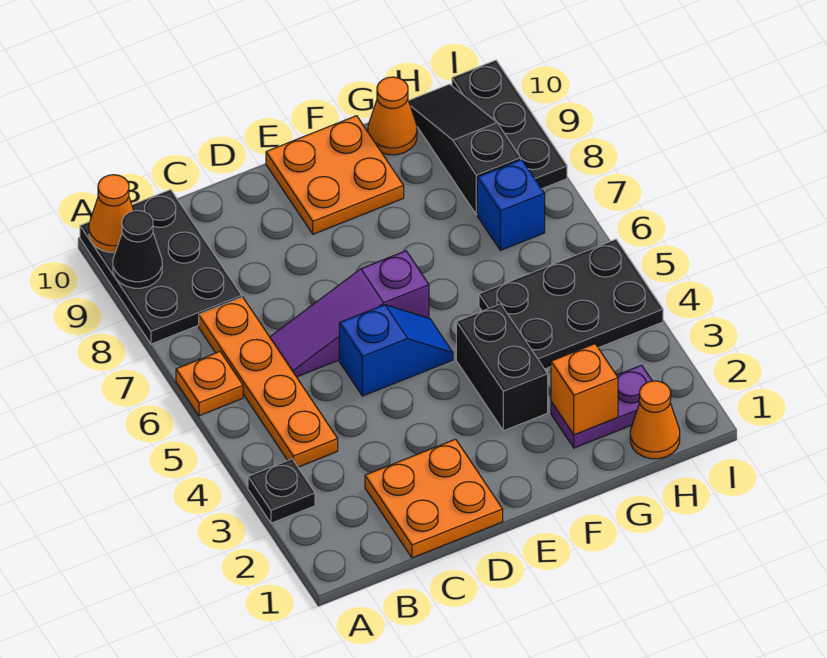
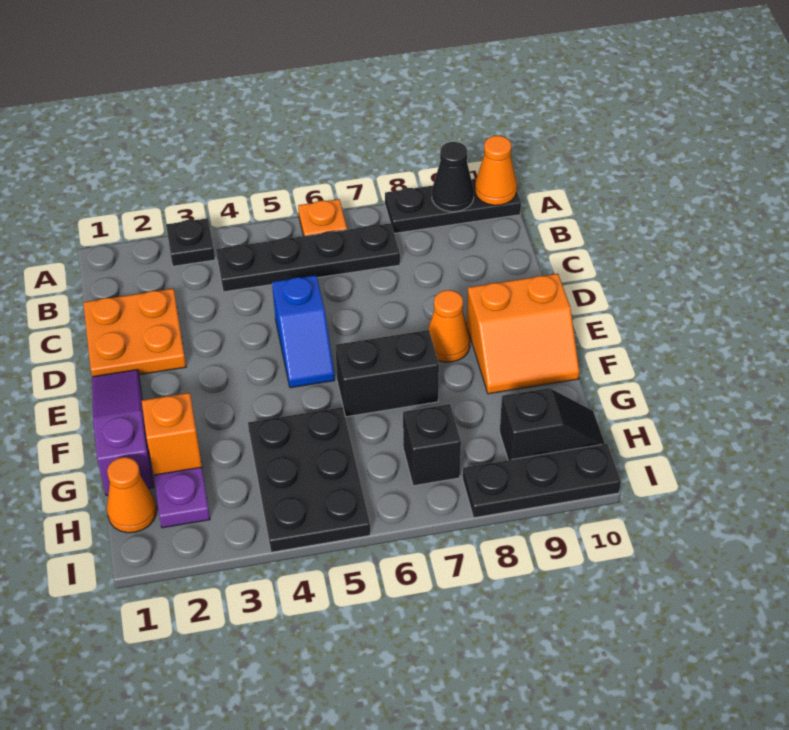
black plate A8:B10 level 1 -> black plate A8:A10 level 1
orange plate B4:B7 level 1 -> black plate B4:B7 level 1
purple slope C6:E6 level 1 top E -> purple slope E1:G1 level 1 top G
orange plate E9:F10 level 1 -> orange slope E9:F10 level 1 top E
black brick F3:F4 level 1 -> black brick F6:F7 level 1
orange cone G10 level 1 -> orange cone E8 level 1
blue brick H7 level 1 -> black brick H7 level 1
black slope H8:H10 level 1 top 8 -> black slope H9:H10 level 1 top 9

